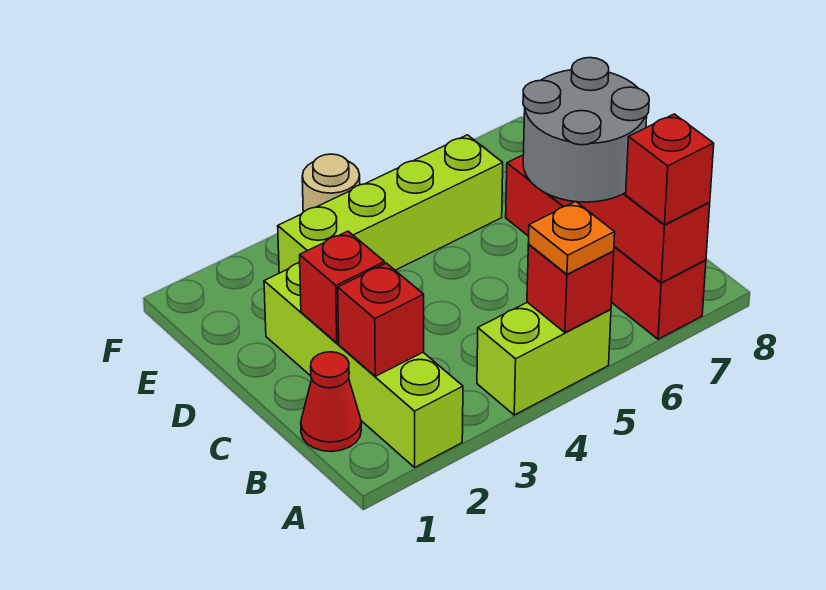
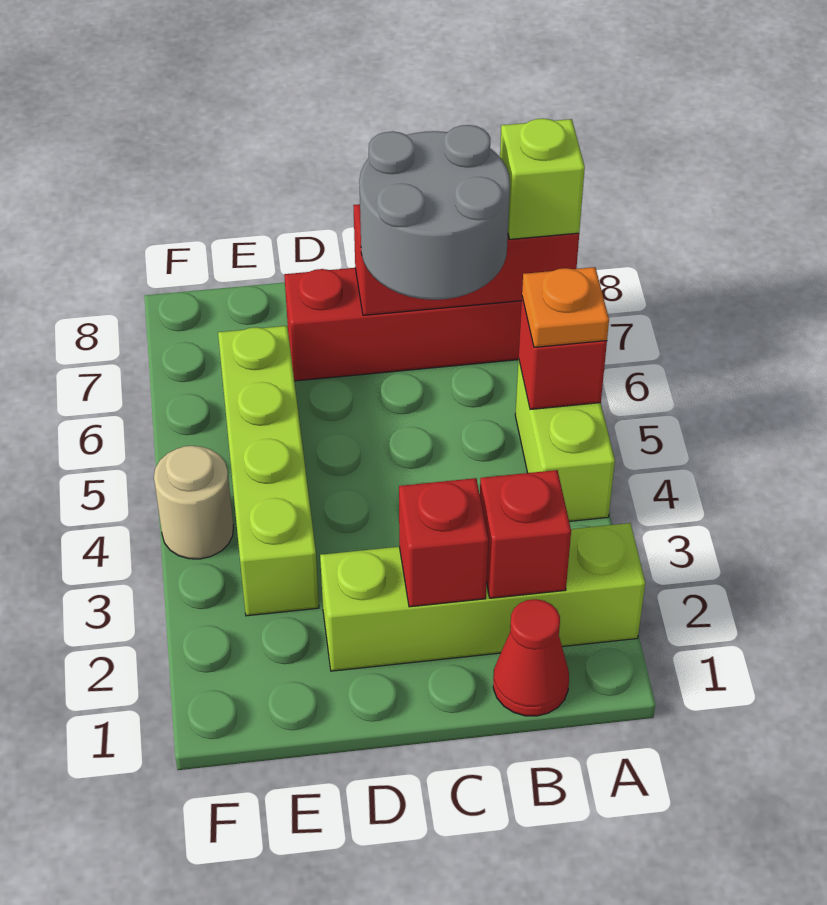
red brick A7 level 3 -> lime brick A7 level 3

